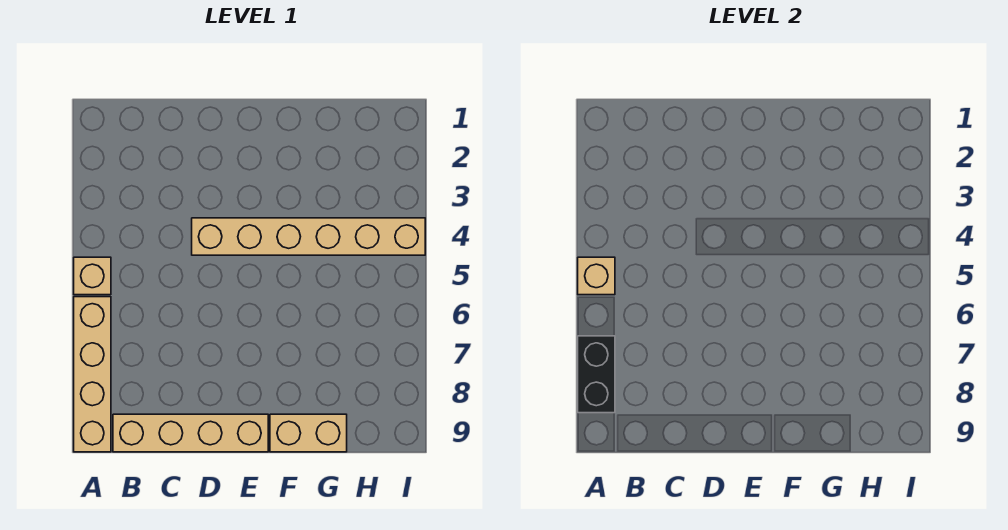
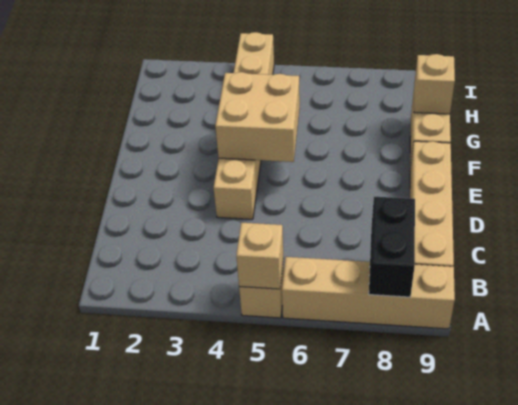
black brick A7:A8 level 2 -> black brick A8:B8 level 2
none -> tan brick E4:F5 level 2
none -> tan brick G9 level 2

